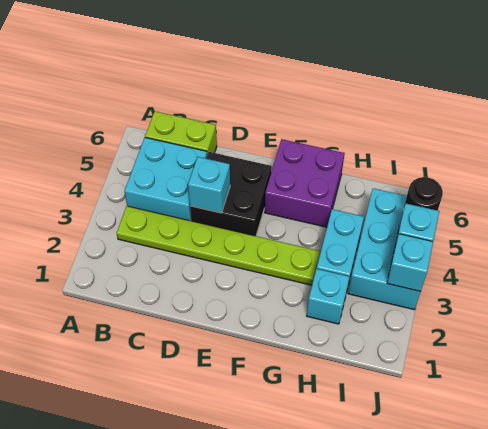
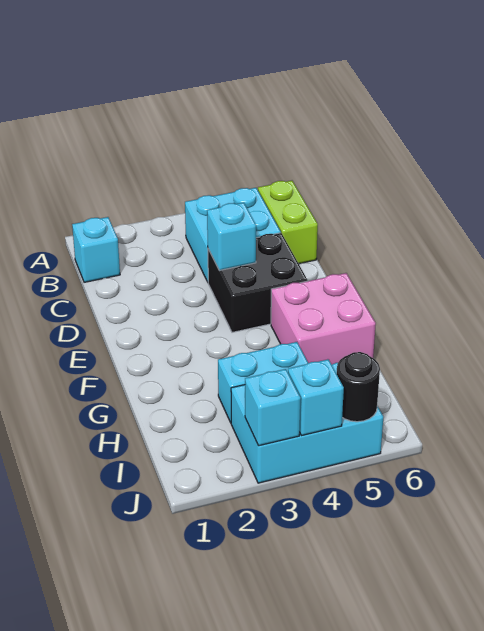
lime plate B3:G3 level 1 -> none
purple brick F5:G6 level 1 -> pink brick F5:G6 level 1
cyan brick H2 level 1 -> cyan brick B1 level 1

